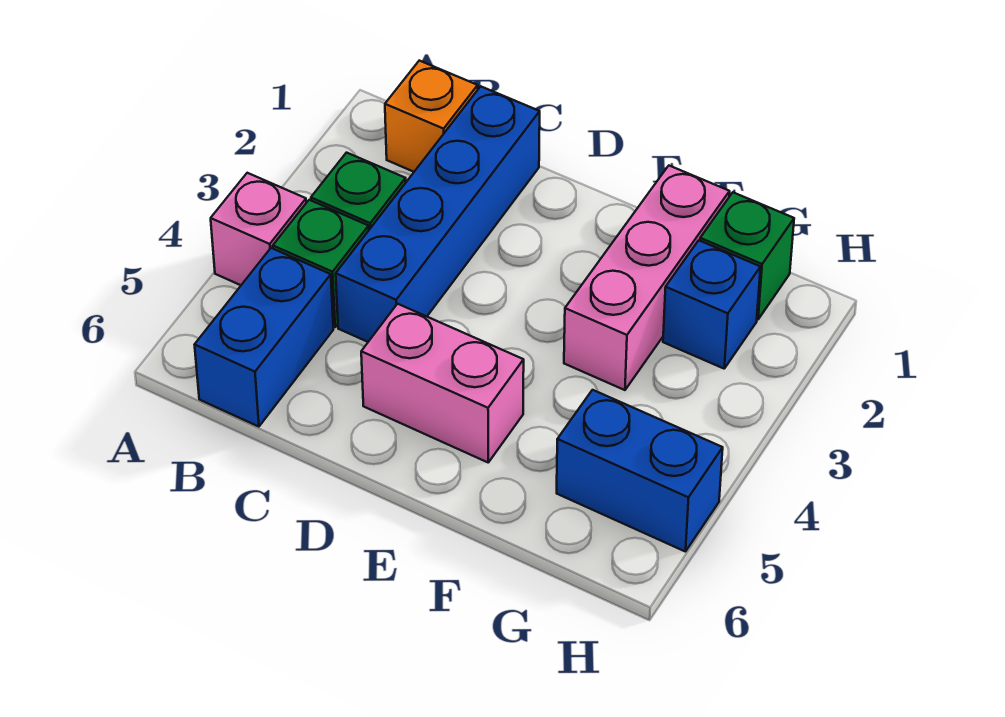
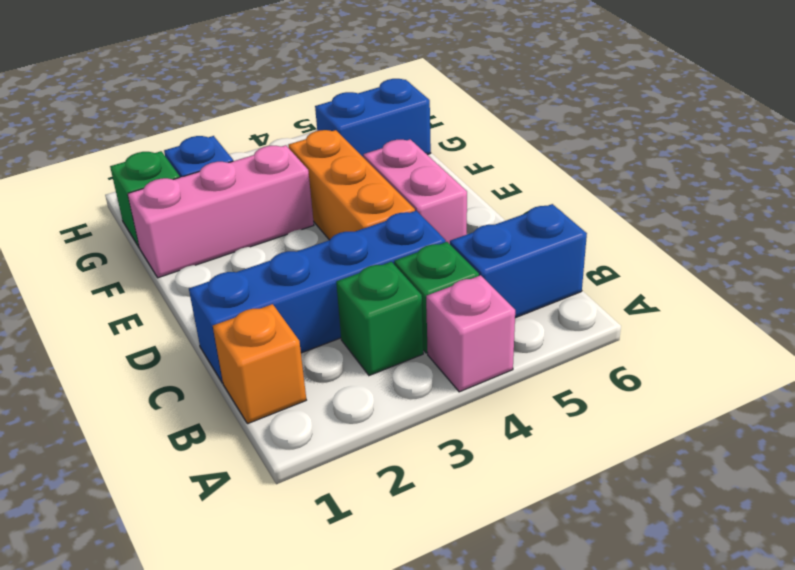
none -> orange brick D4:F4 level 1
blue brick G5:H5 level 1 -> blue brick G5:G6 level 1

